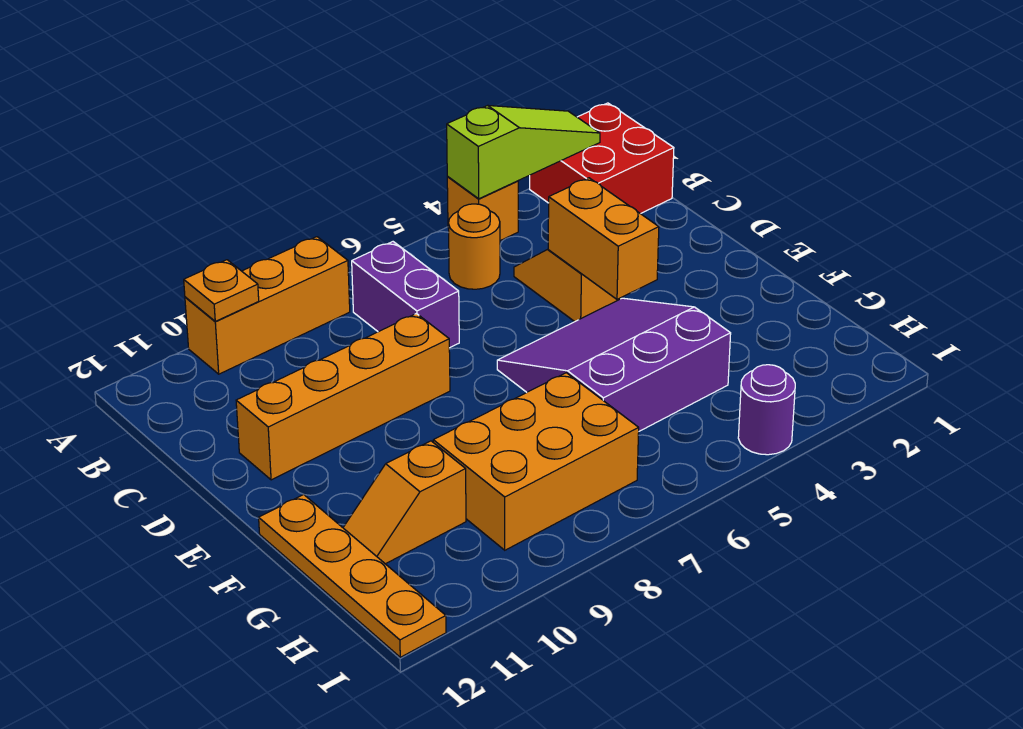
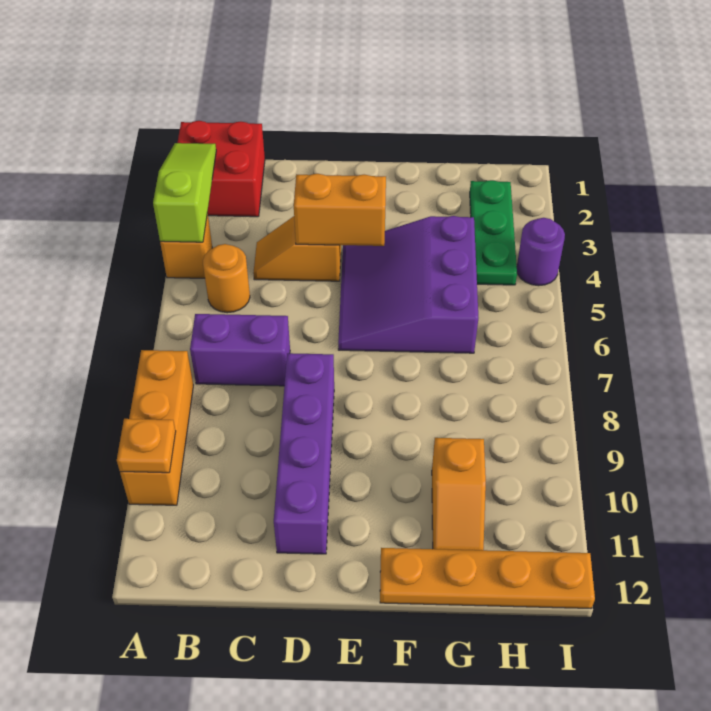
orange brick D8:D11 level 1 -> purple brick D8:D11 level 1
orange brick G7:H9 level 1 -> none
none -> green plate H2:H4 level 1

